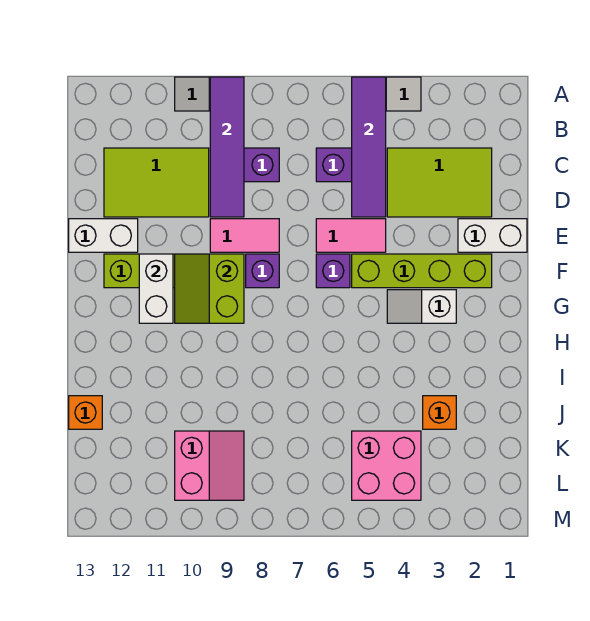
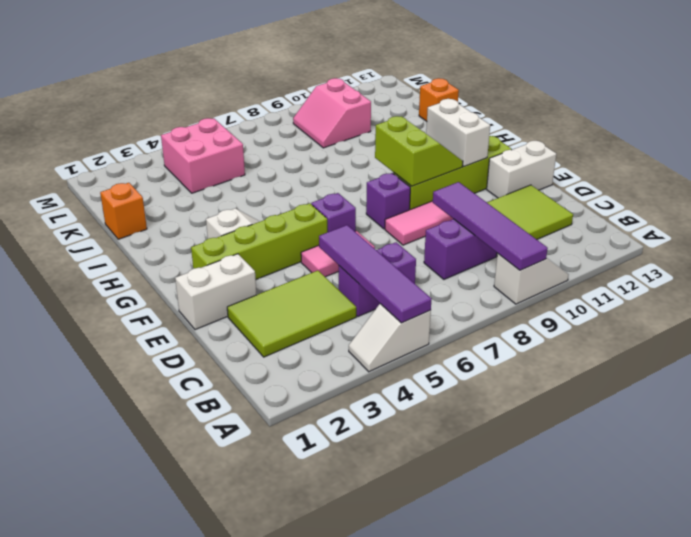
orange brick J3 level 1 -> orange brick J1 level 1

